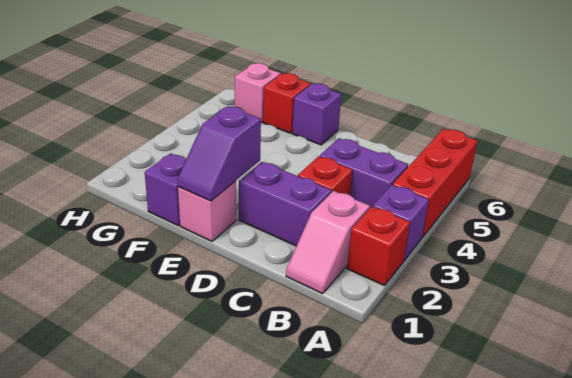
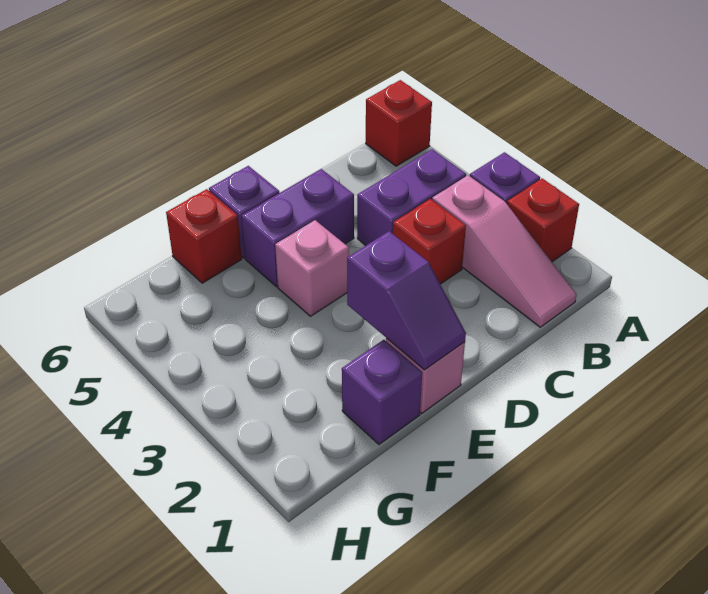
red brick A4:A6 level 1 -> red brick A6 level 1
pink slope B1:B2 level 1 top 2 -> pink slope B1:B3 level 1 top 3
purple brick C2:D2 level 1 -> purple brick D5:E5 level 1
pink brick G6 level 1 -> pink brick E4 level 1

